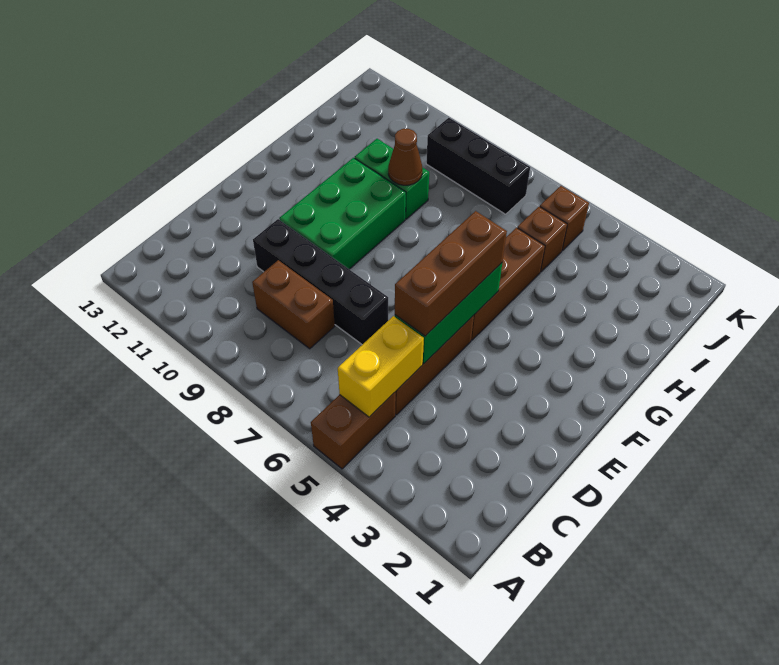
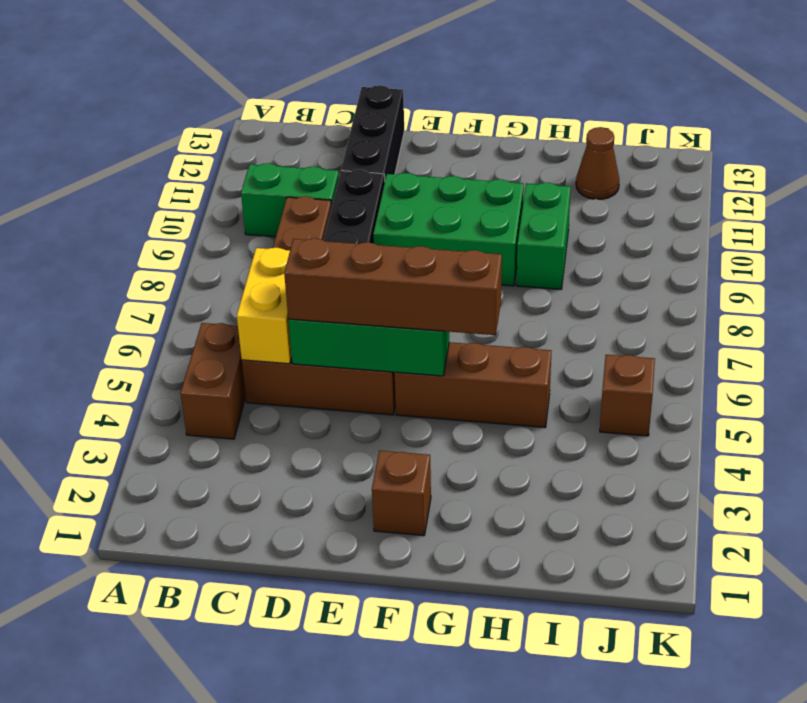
brown brick A5:B5 level 1 -> brown brick B4:B5 level 1
yellow brick B5:C5 level 2 -> yellow brick C5:C6 level 2
none -> green brick B10:C10 level 1
brown brick D5:F5 level 3 -> brown brick D5:G5 level 3
brown cone H9 level 2 -> brown cone I12 level 1
brown brick I5 level 1 -> brown brick F2 level 1
black brick J7:J9 level 1 -> black brick D11:D13 level 1

